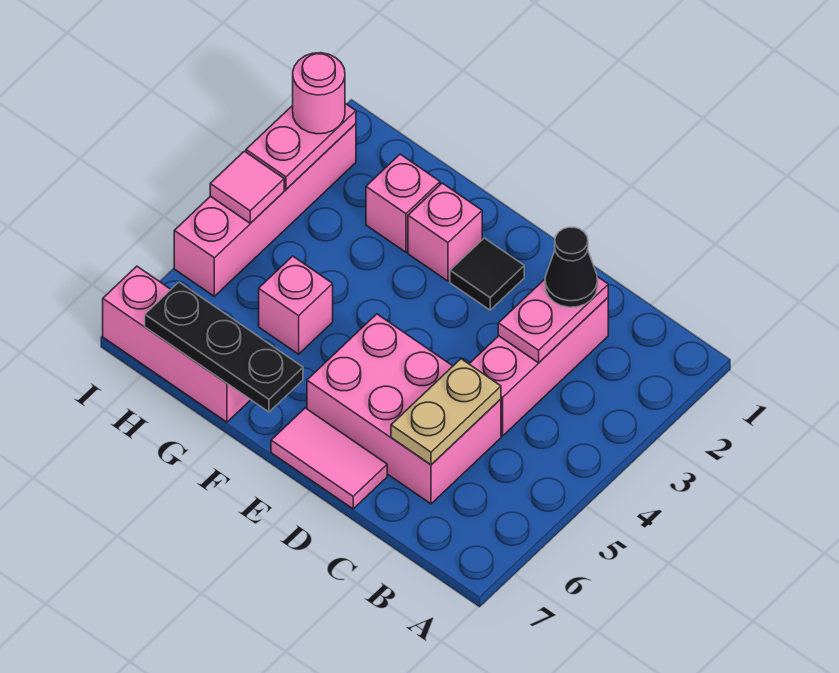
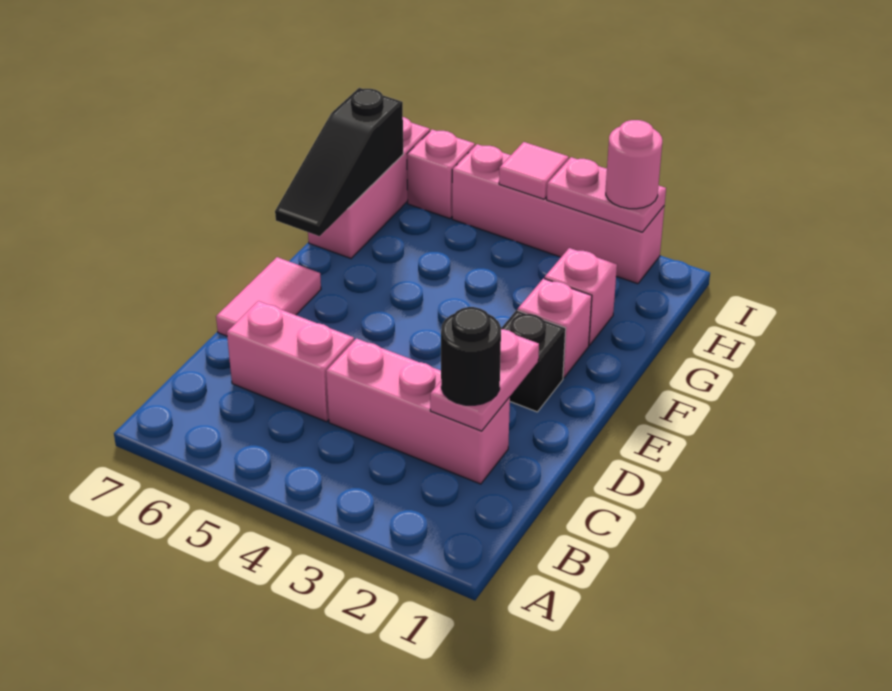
pink plate C2:C3 level 2 -> pink plate C2:D2 level 2
black cone C2 level 3 -> black round brick C2 level 3
pink brick C5:E6 level 1 -> pink brick C5:C6 level 1
tan plate C5:C6 level 2 -> none
black tile E2 level 1 -> black brick E2 level 1
black plate F7:H7 level 2 -> black slope F7:H7 level 2 top H
pink brick G5 level 1 -> pink brick I6 level 1

